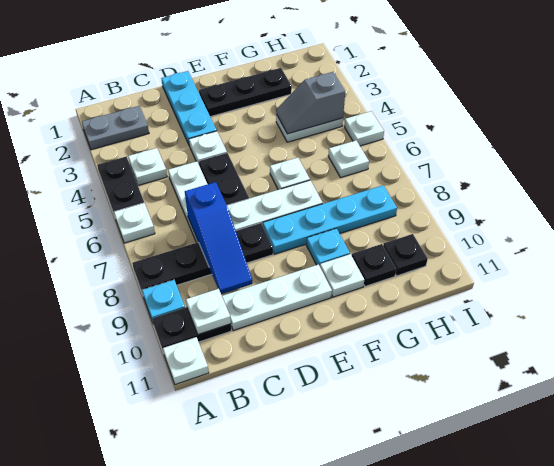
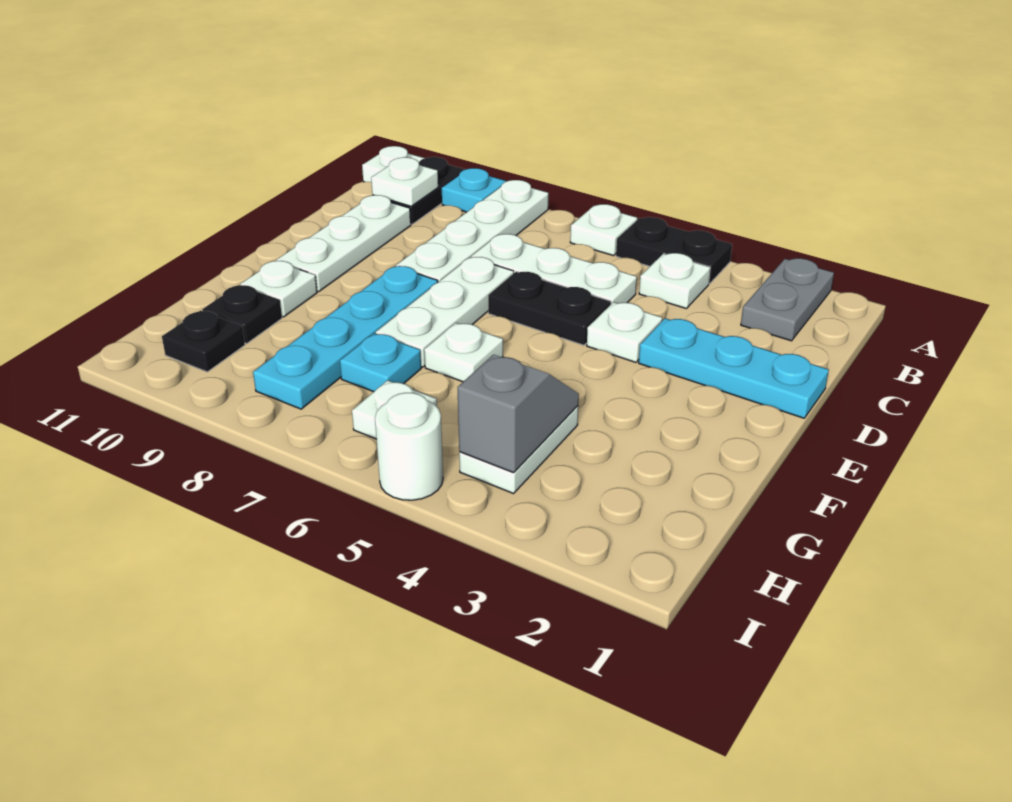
black plate A8:D8 level 1 -> white plate A8:D8 level 1
blue slope C7:C9 level 2 top 7 -> none
black plate E2:G2 level 1 -> none
cyan plate F9 level 1 -> cyan plate G7 level 1
white plate I5 level 1 -> white round brick I5 level 1

